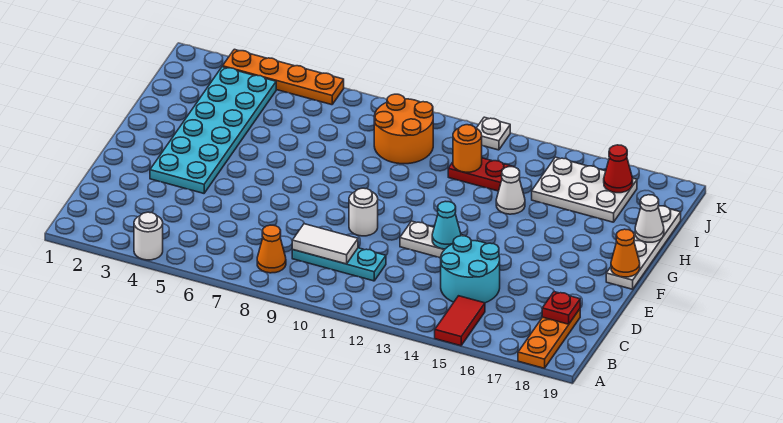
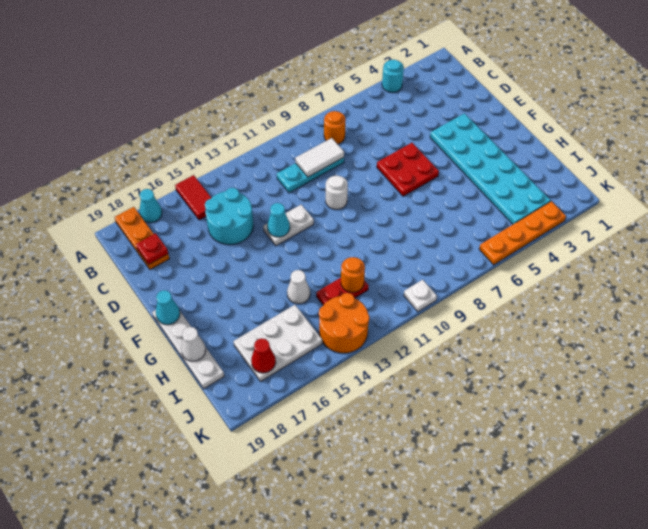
white round brick A4 level 1 -> cyan round brick A4 level 1
none -> cyan cone A17 level 1
orange cone B8 level 1 -> orange round brick B8 level 1
none -> red plate E6:F7 level 1
orange cone F19 level 2 -> cyan cone F19 level 2
orange round brick I9:J10 level 1 -> orange round brick J13:K14 level 1
white plate K12 level 1 -> white plate K10 level 1

